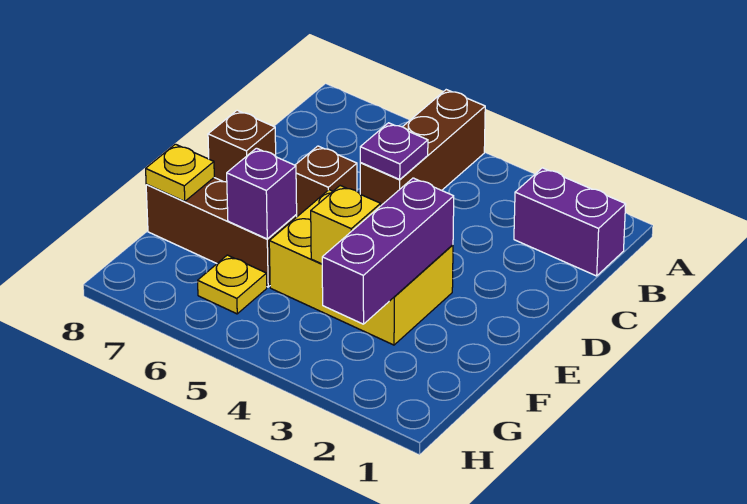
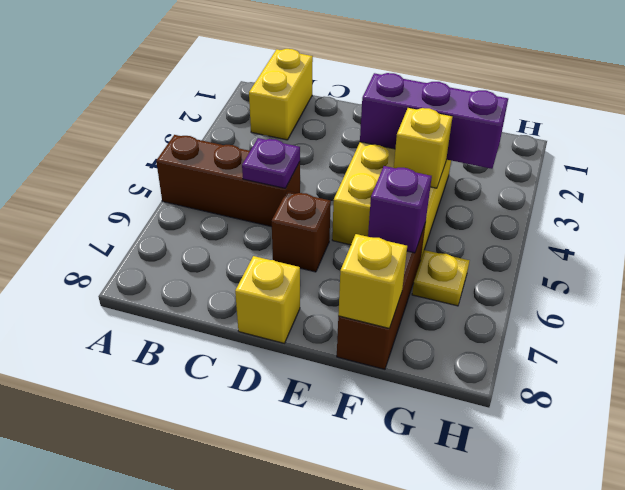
purple brick B1:B2 level 1 -> yellow brick B1:B2 level 1
brown brick D8 level 1 -> yellow brick D8 level 1
yellow plate F8 level 2 -> yellow brick F8 level 2

